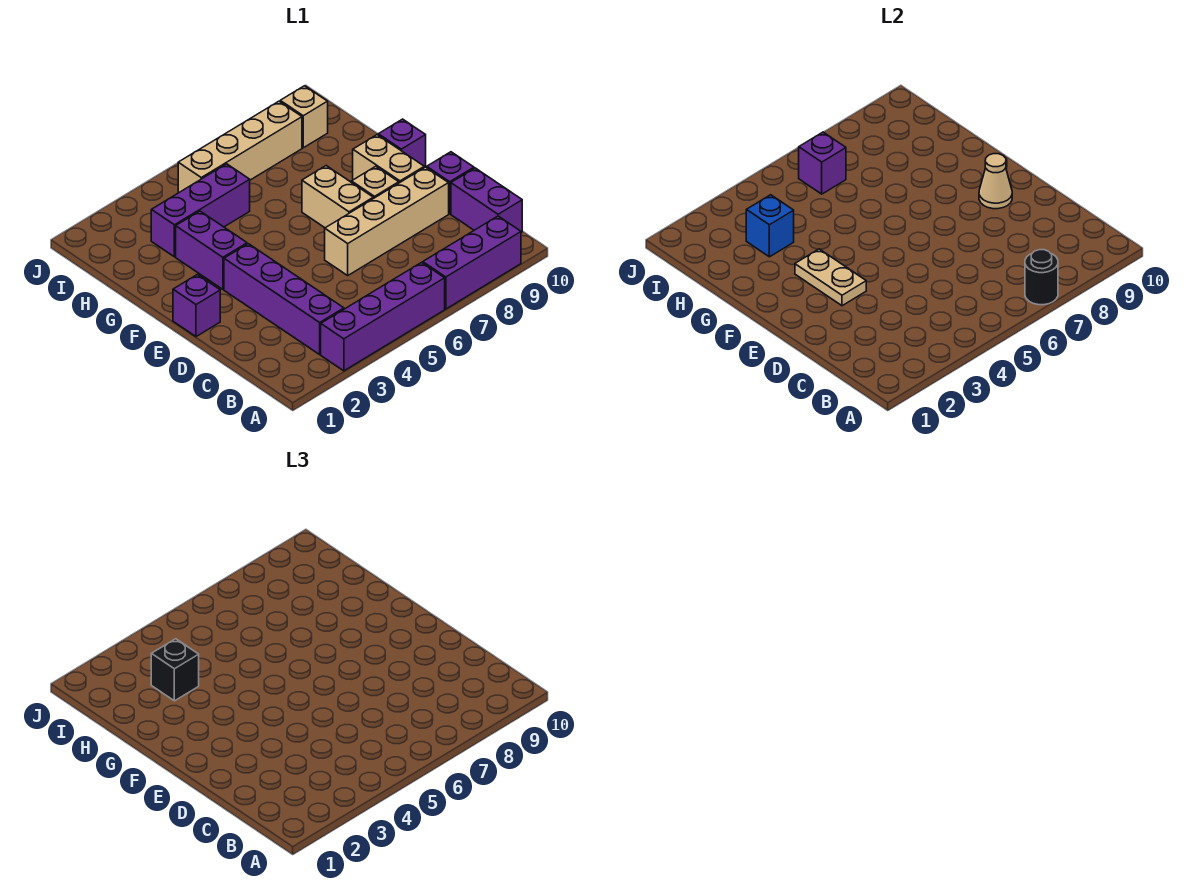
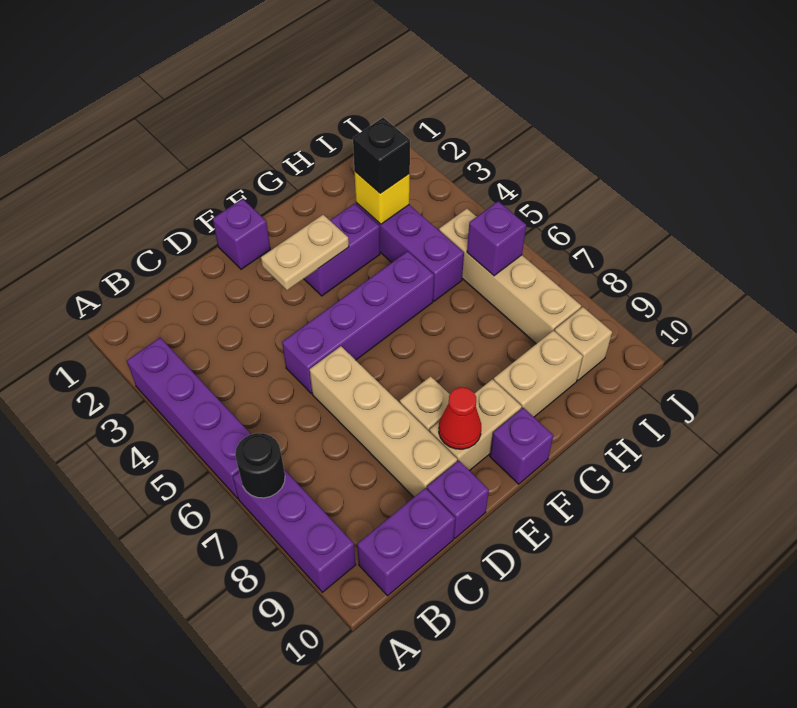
purple brick B3:E3 level 1 -> purple brick D5:G5 level 1
tan brick E7:F7 level 1 -> tan brick G9:H9 level 1
tan cone E9 level 2 -> red cone E9 level 2
blue brick H3 level 2 -> yellow brick H3 level 2

